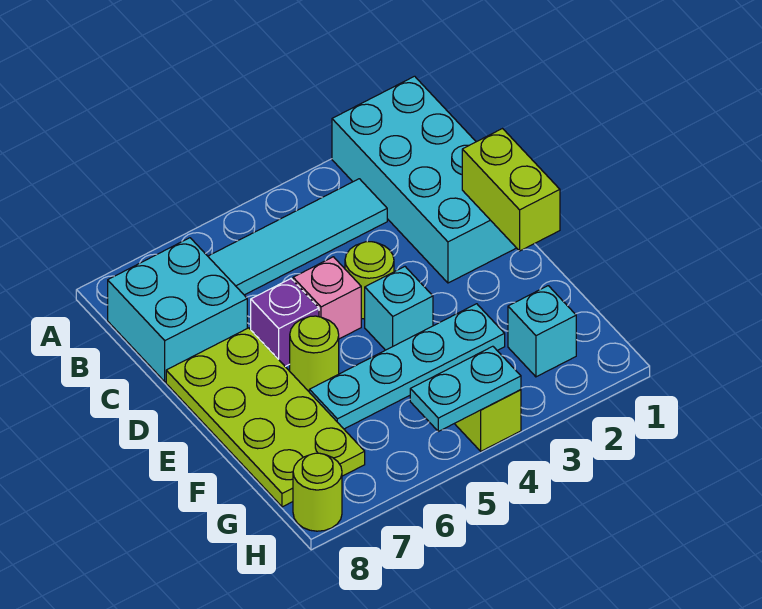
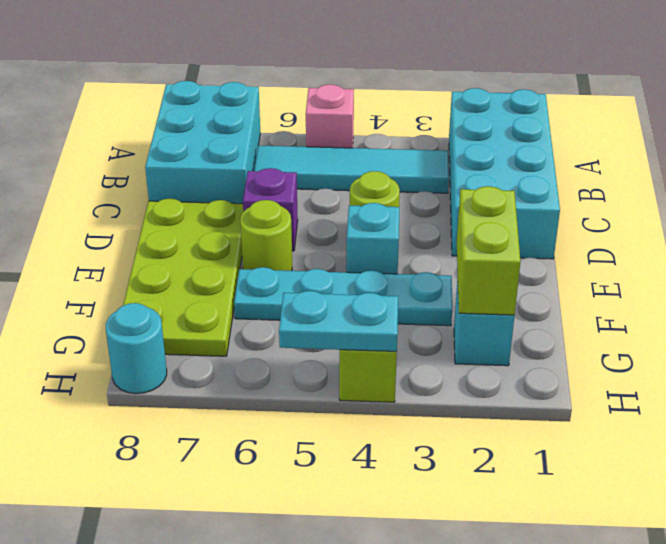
cyan brick B7:C8 level 1 -> cyan brick A7:C8 level 1
lime brick D1:E1 level 2 -> lime brick F2:G2 level 2
pink brick D5 level 1 -> pink brick A5 level 1
lime round brick H8 level 1 -> cyan round brick H8 level 1

